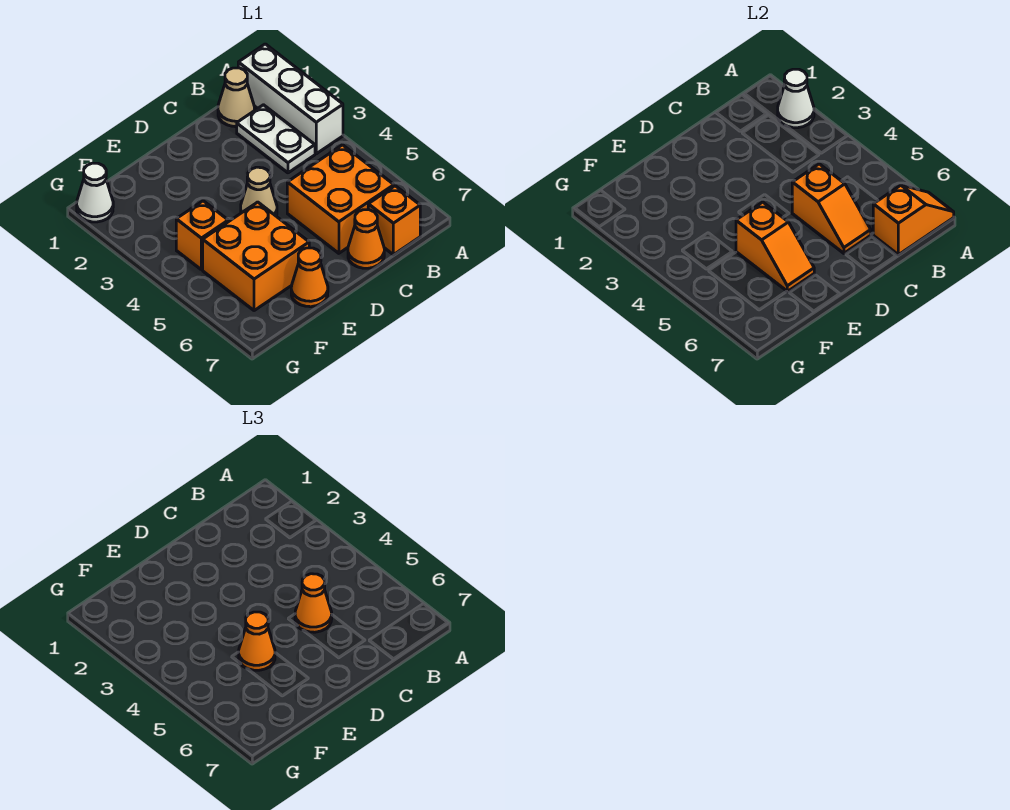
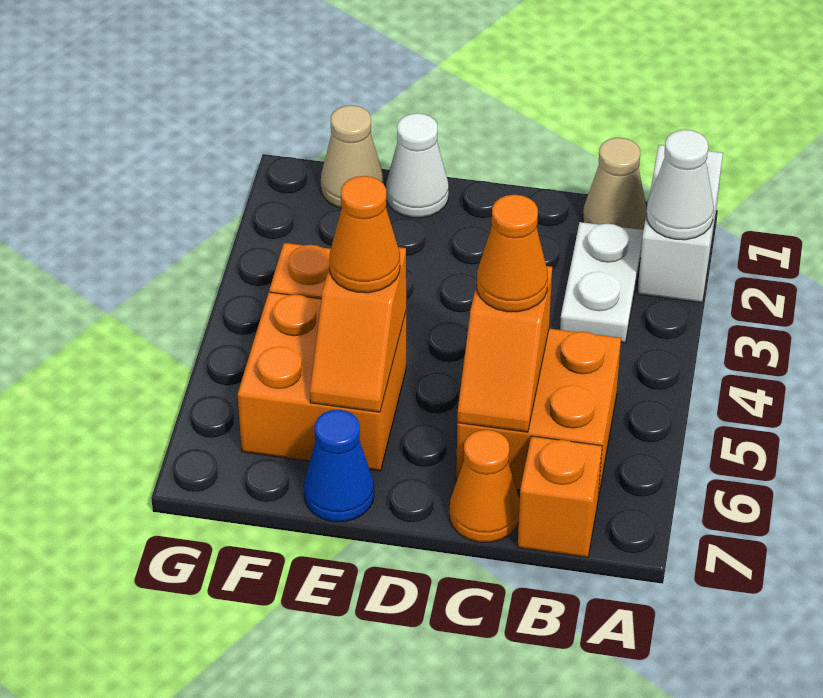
white brick A1:A3 level 1 -> white brick A1:A2 level 1
orange slope A7:B7 level 2 top B -> none
tan cone D4 level 1 -> tan cone F1 level 1
orange cone E7 level 1 -> blue cone E7 level 1
white cone G1 level 1 -> white cone E1 level 1

